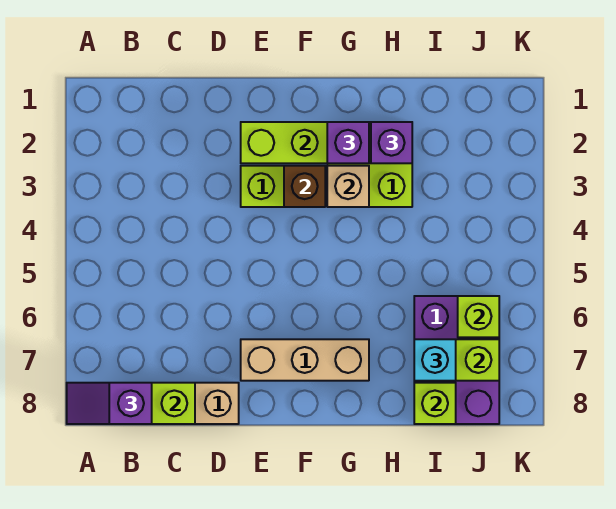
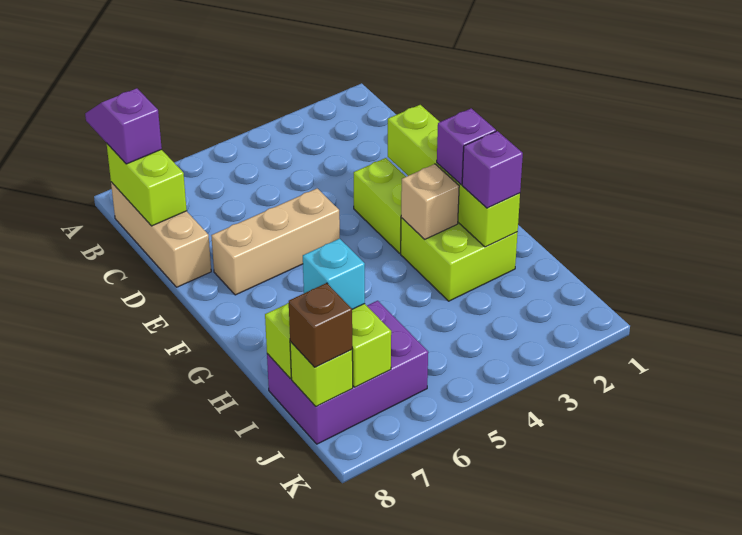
tan brick E7:G7 level 1 -> tan brick E5:E7 level 1
brown brick F3 level 2 -> brown brick J8 level 3
lime brick J6 level 2 -> lime brick J8 level 2

